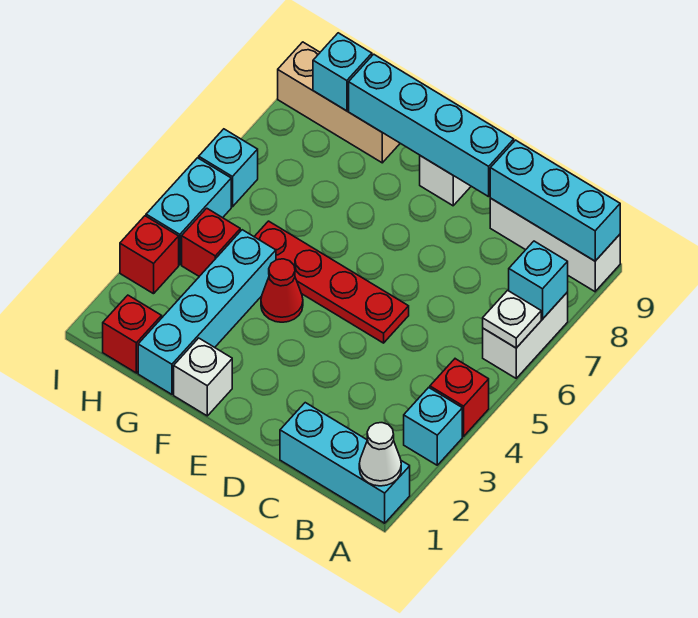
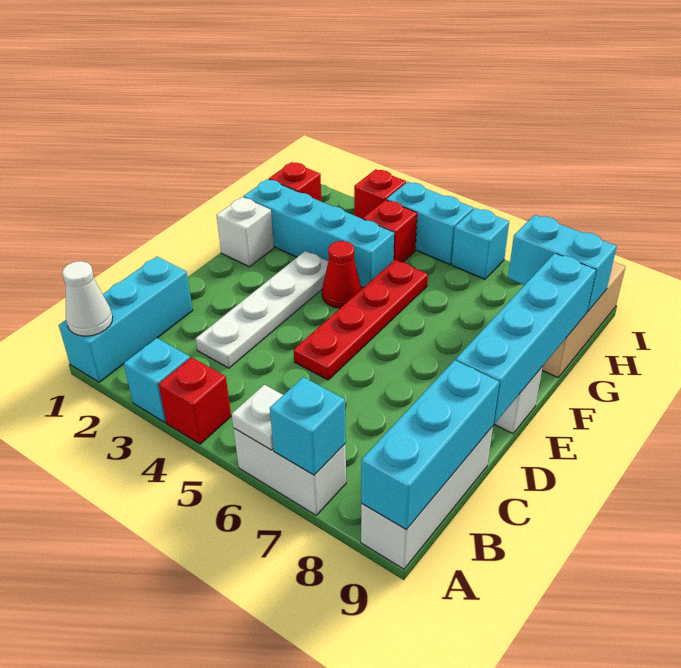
none -> white plate C3:F3 level 1
cyan brick H9 level 2 -> cyan brick H8:H9 level 2

